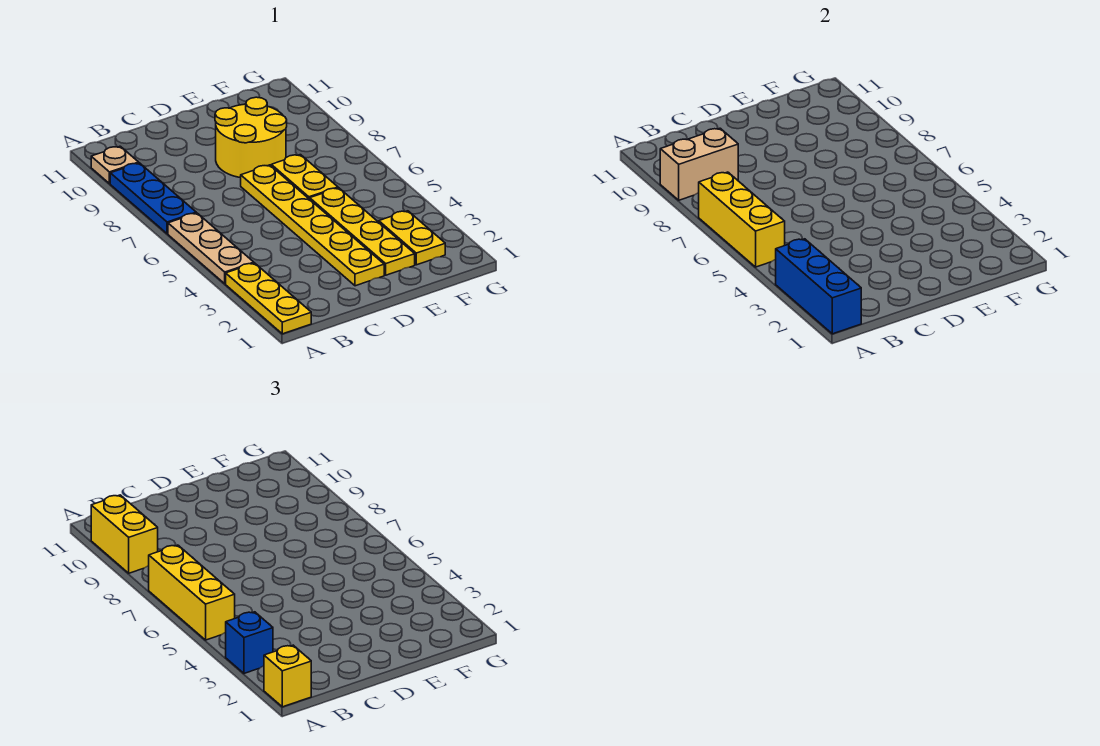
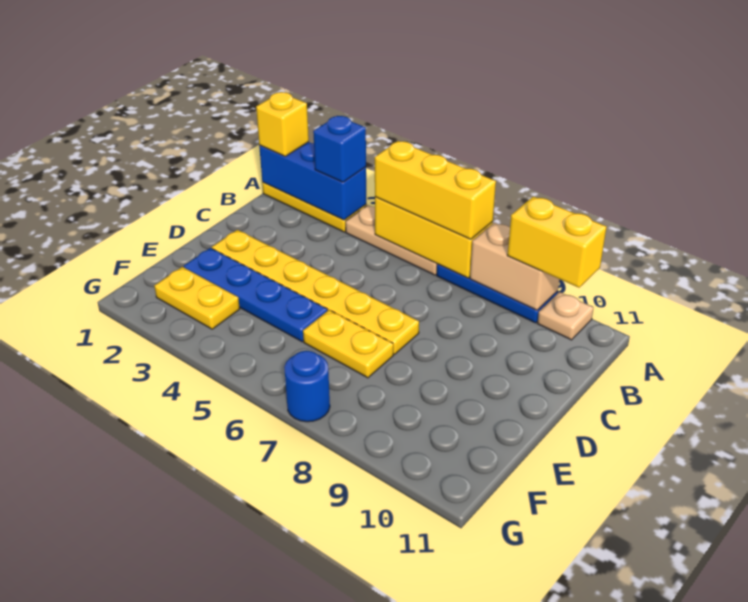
tan brick A9:B9 level 2 -> tan brick A8:A9 level 2
yellow round brick D8:E9 level 1 -> none
yellow plate E2:E5 level 1 -> blue plate E2:E5 level 1
none -> blue round brick G7 level 1

